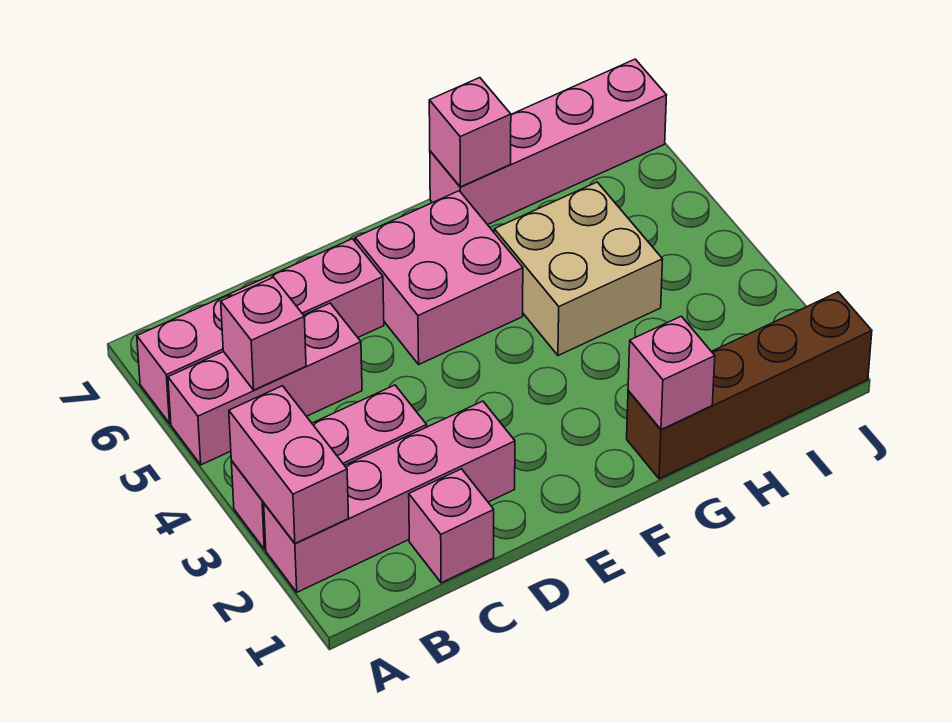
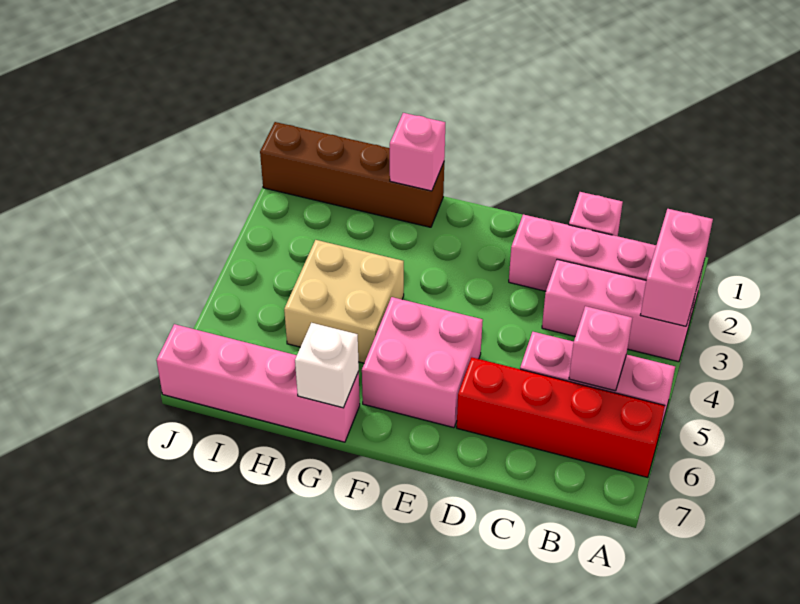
pink brick A6:D6 level 1 -> red brick A6:D6 level 1
pink brick G7 level 2 -> white brick G7 level 2

